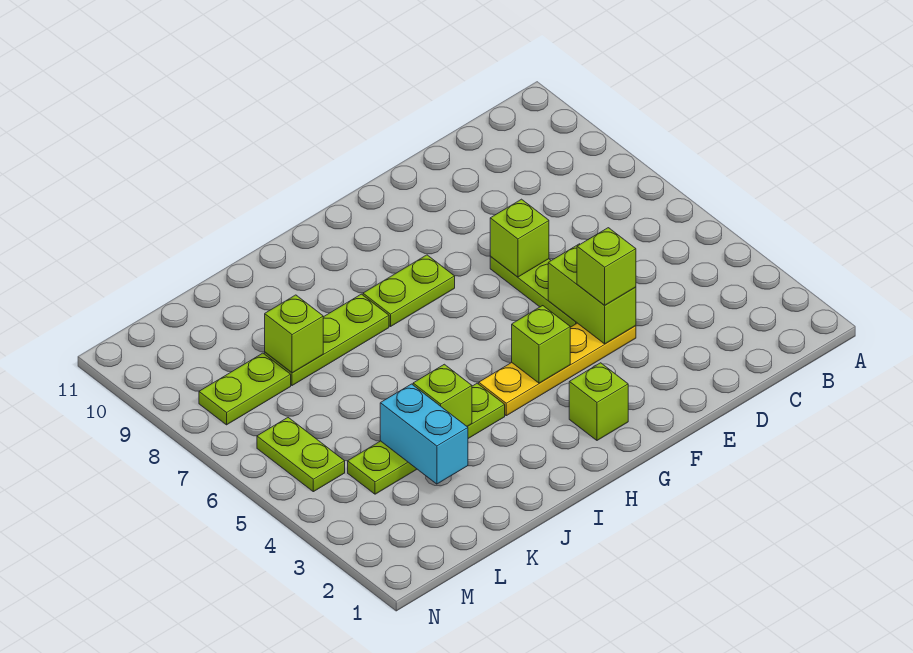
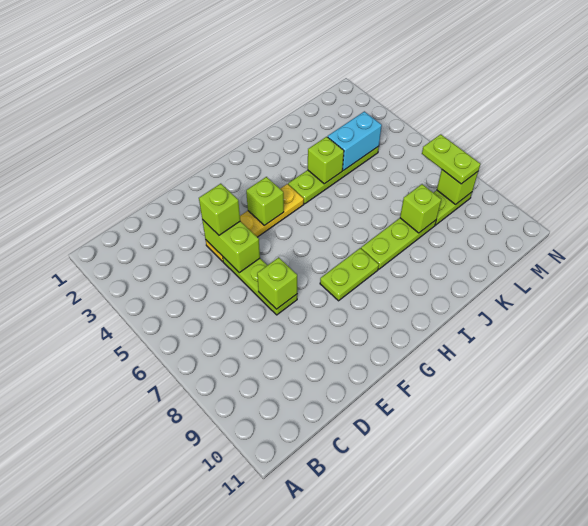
lime brick G2 level 1 -> lime brick M8 level 2
cyan brick K3:K4 level 2 -> cyan brick K4:L4 level 2
lime plate M5:M6 level 1 -> lime plate M7:M8 level 3

